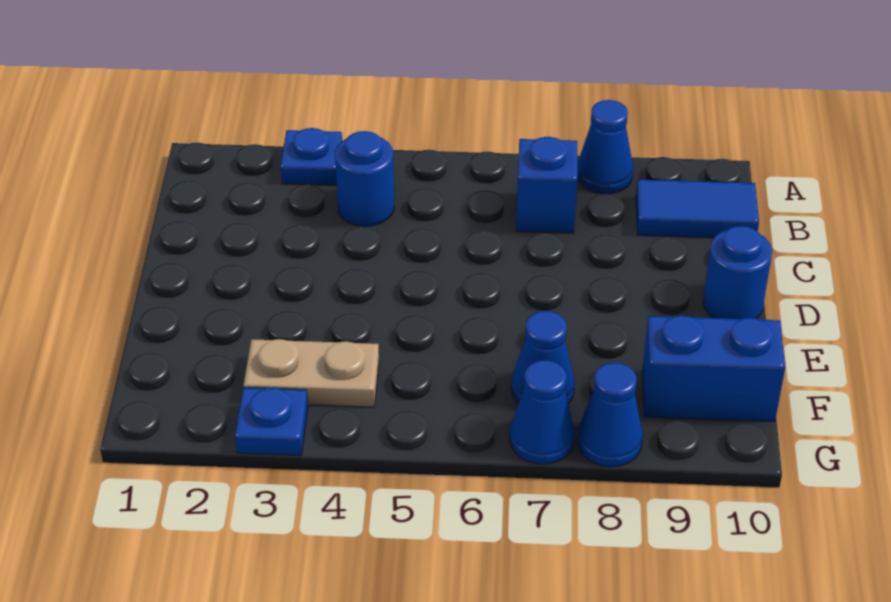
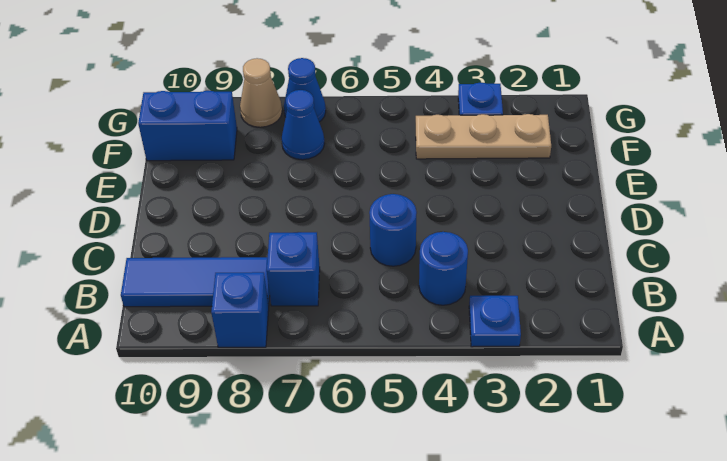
blue cone A8 level 1 -> blue brick A8 level 1
blue tile B9:B10 level 1 -> blue tile B8:B10 level 1
blue round brick D10 level 1 -> blue round brick C5 level 1
tan plate F3:F4 level 1 -> tan plate F2:F4 level 1
blue cone G8 level 1 -> tan cone G8 level 1

